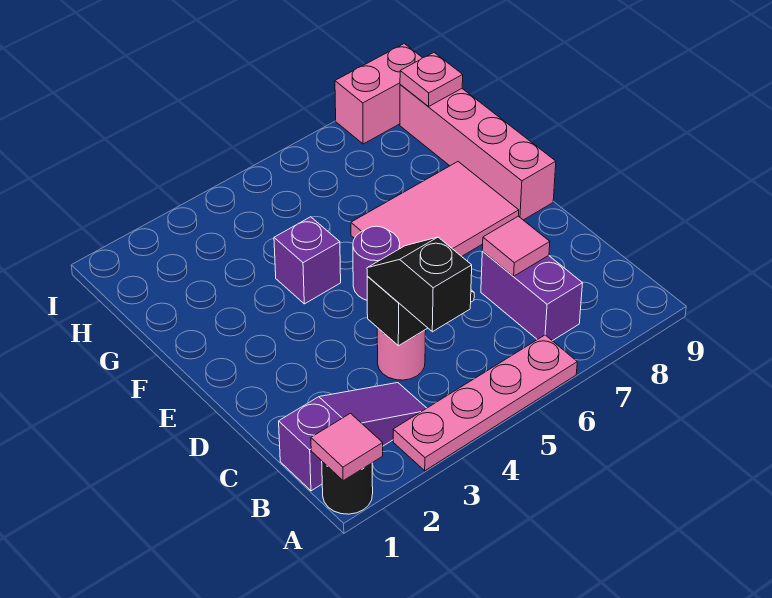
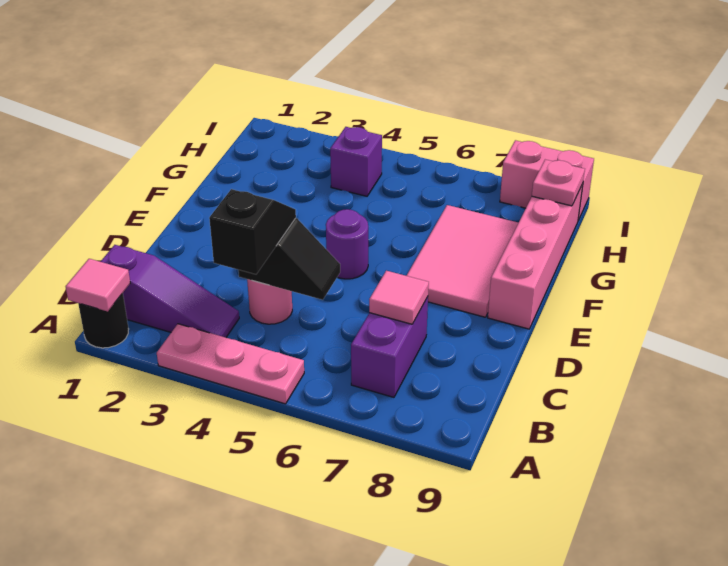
pink plate A3:A6 level 1 -> pink plate A3:A5 level 1
pink tile E6:F8 level 1 -> pink tile E7:G8 level 1
purple brick F4 level 1 -> purple brick H4 level 1

